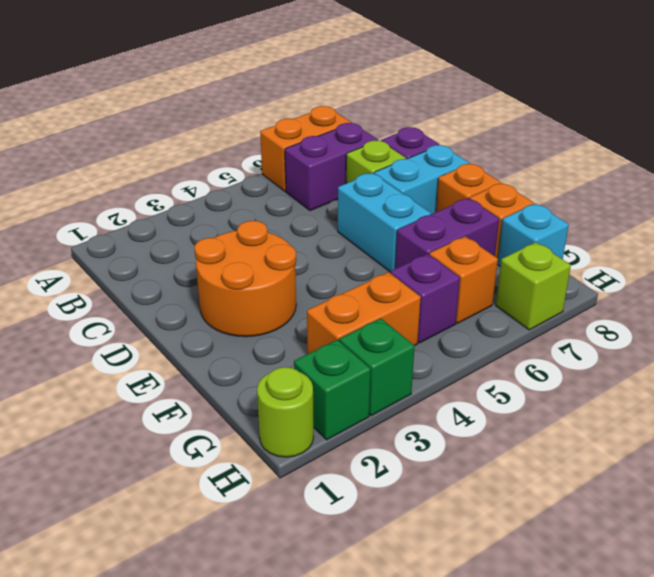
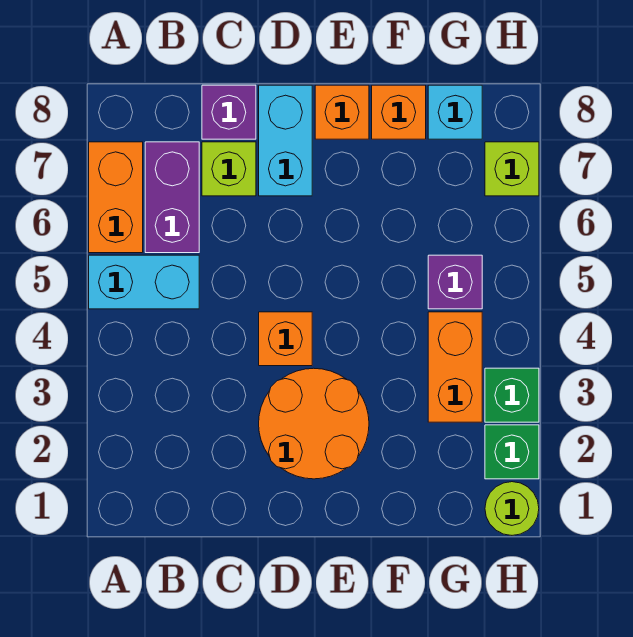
cyan brick D6:E6 level 1 -> cyan brick A5:B5 level 1
purple brick F6:F7 level 1 -> none
orange brick G6 level 1 -> orange brick D4 level 1

